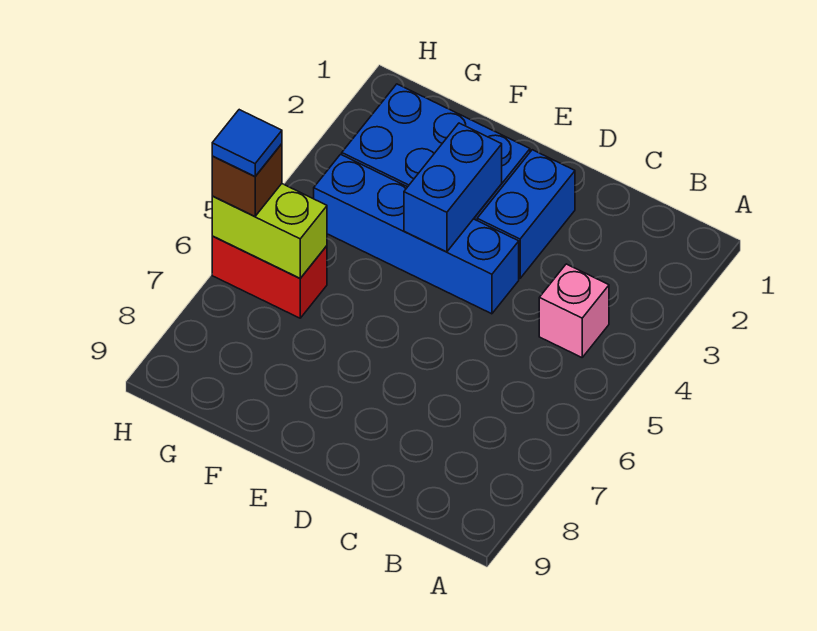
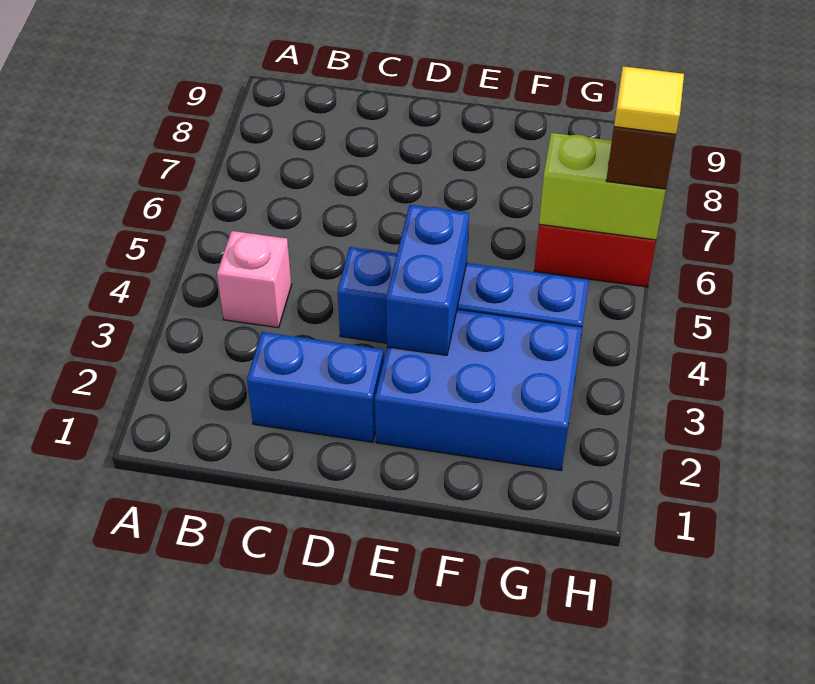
blue brick D2:D3 level 1 -> blue brick C2:D2 level 1
blue tile H6 level 4 -> yellow tile H6 level 4

